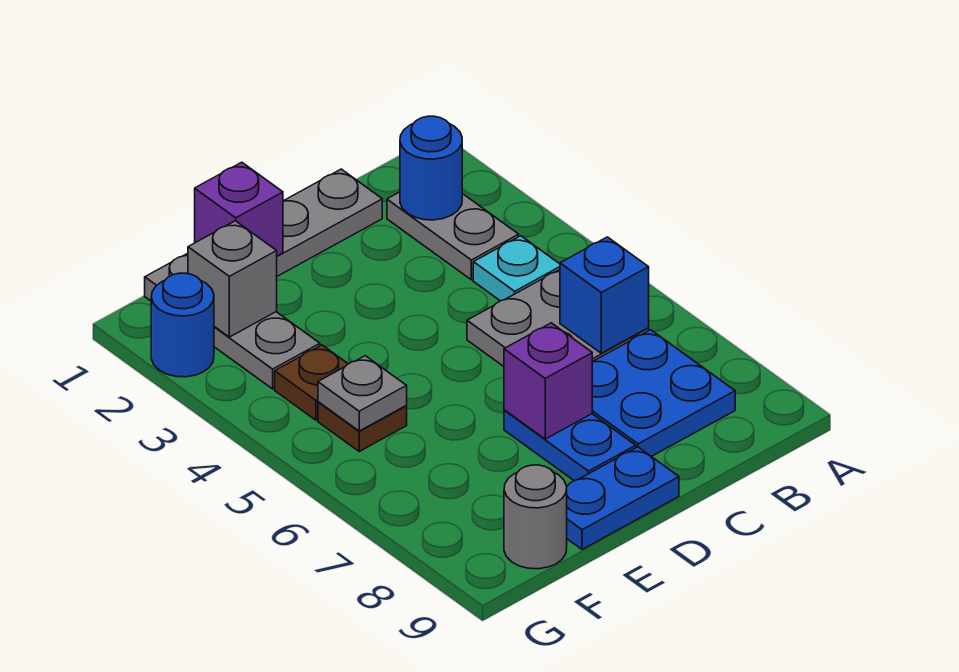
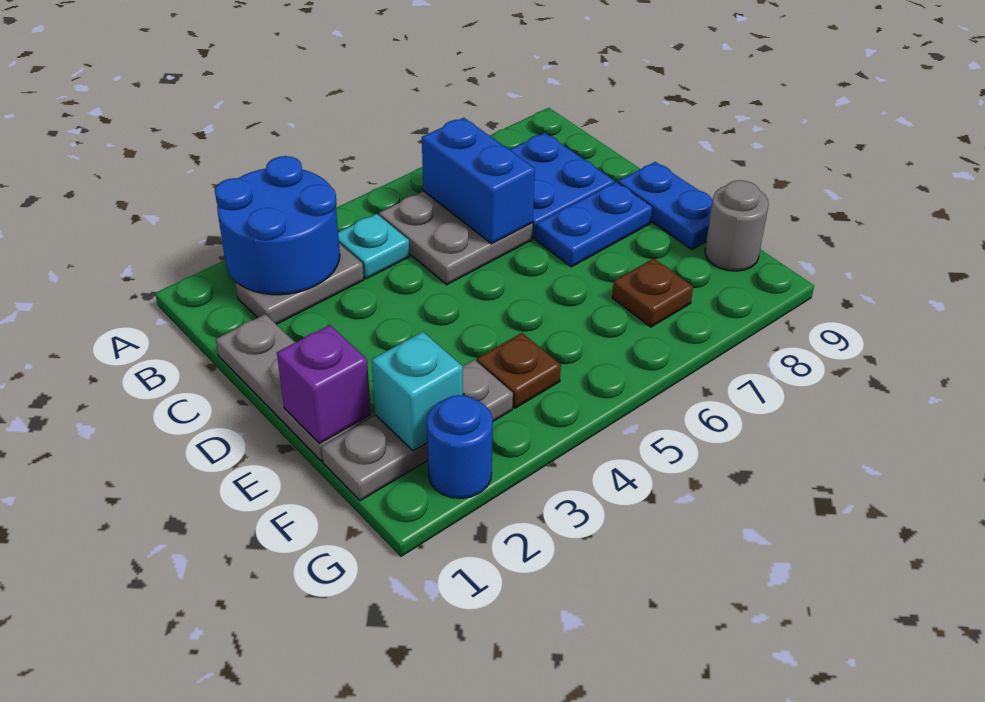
blue round brick B2 level 2 -> blue round brick A2:B3 level 2
blue brick B6 level 2 -> blue brick B6:C6 level 2
purple brick D7 level 2 -> none
grey brick F2 level 2 -> cyan brick F2 level 2
brown plate F5 level 1 -> brown plate F7 level 1
grey plate F5 level 2 -> none

